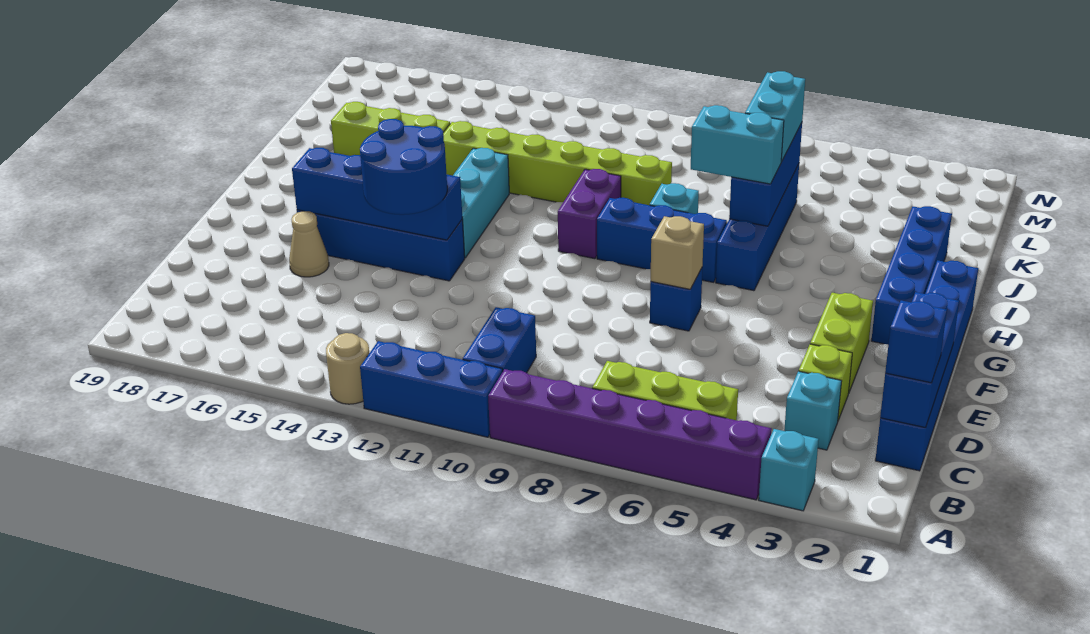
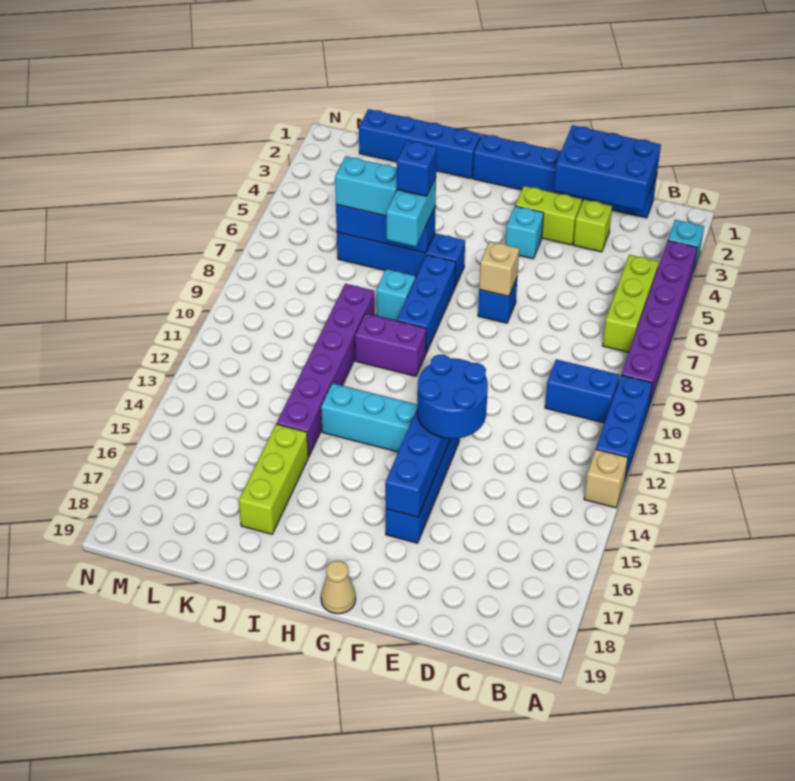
tan round brick A13 level 1 -> tan brick A13 level 1
blue brick C1:E1 level 2 -> blue brick C1:E2 level 2
blue brick C1 level 3 -> blue brick I6 level 4
cyan brick C3 level 1 -> cyan brick F4 level 1
tan cone E16 level 1 -> tan cone G19 level 1
blue brick G2:J2 level 1 -> blue brick I1:L1 level 1
lime brick J9:J14 level 1 -> purple brick J9:J14 level 1

